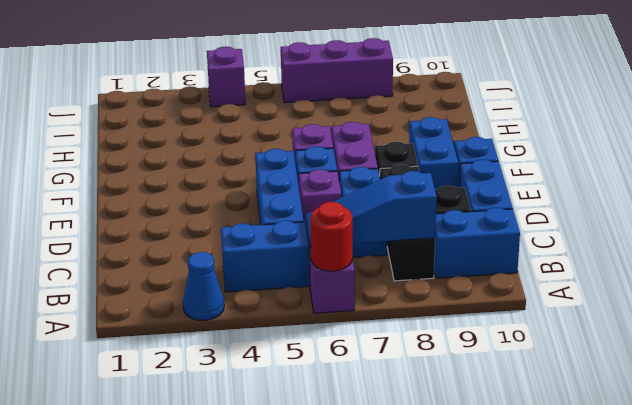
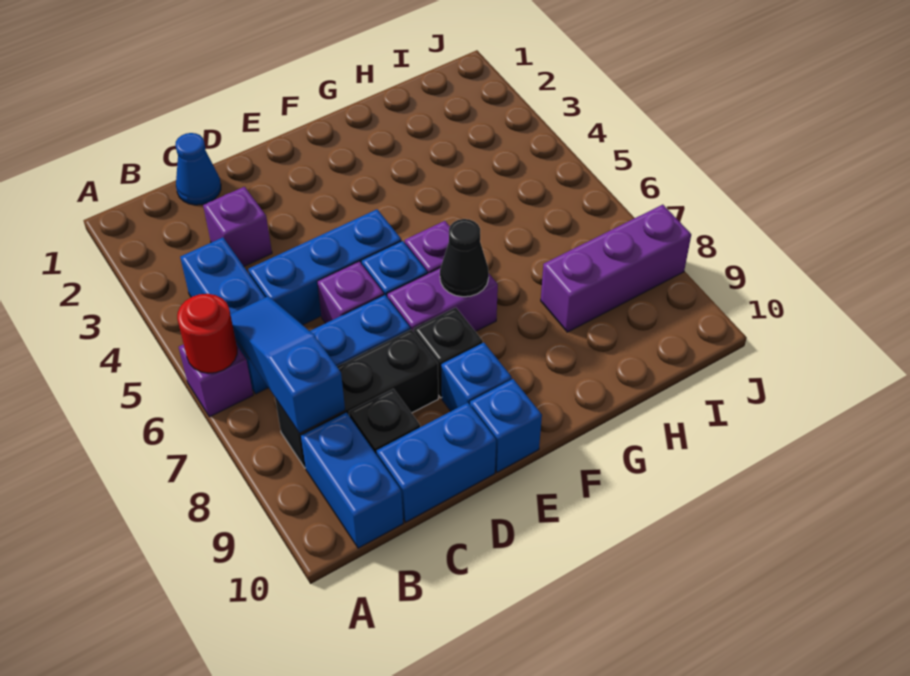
blue cone A3 level 1 -> blue cone C1 level 1
blue brick E9:F9 level 1 -> blue brick E9 level 1
none -> black cone F7 level 2
purple brick J4 level 1 -> purple brick C3 level 1
purple brick J6:J8 level 1 -> purple brick H8:J8 level 1

